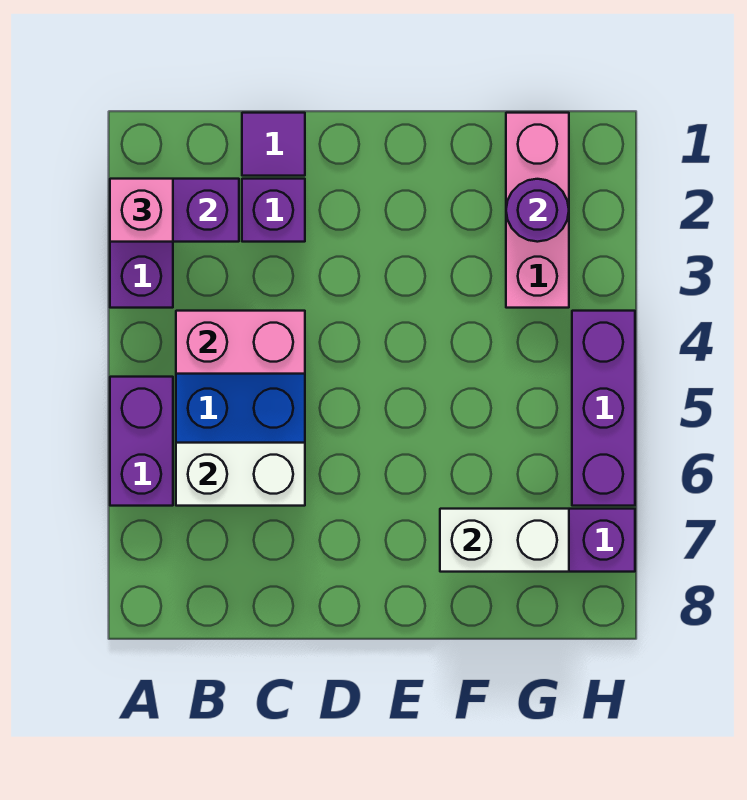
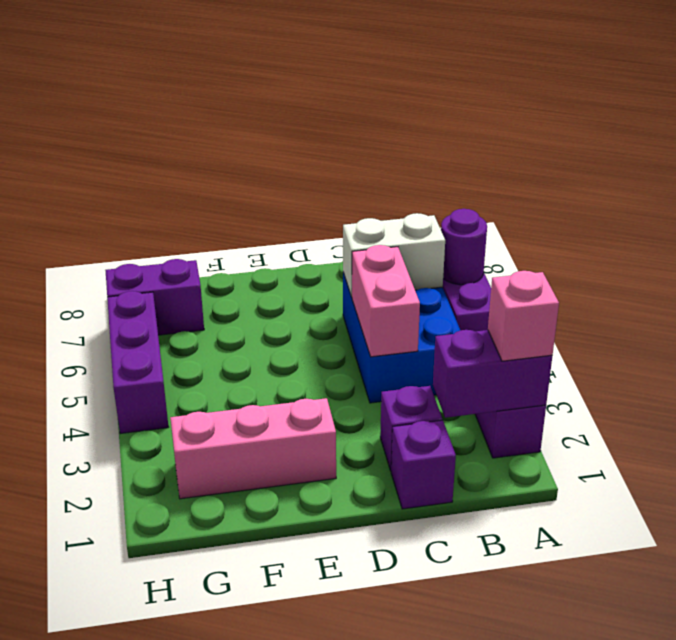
pink brick B4:C4 level 2 -> pink brick C4:C5 level 2
purple tile C1 level 1 -> purple brick C1 level 1
white brick F7:G7 level 2 -> none
pink brick G1:G3 level 1 -> pink brick E2:G2 level 1
purple round brick G2 level 2 -> purple round brick A6 level 2

